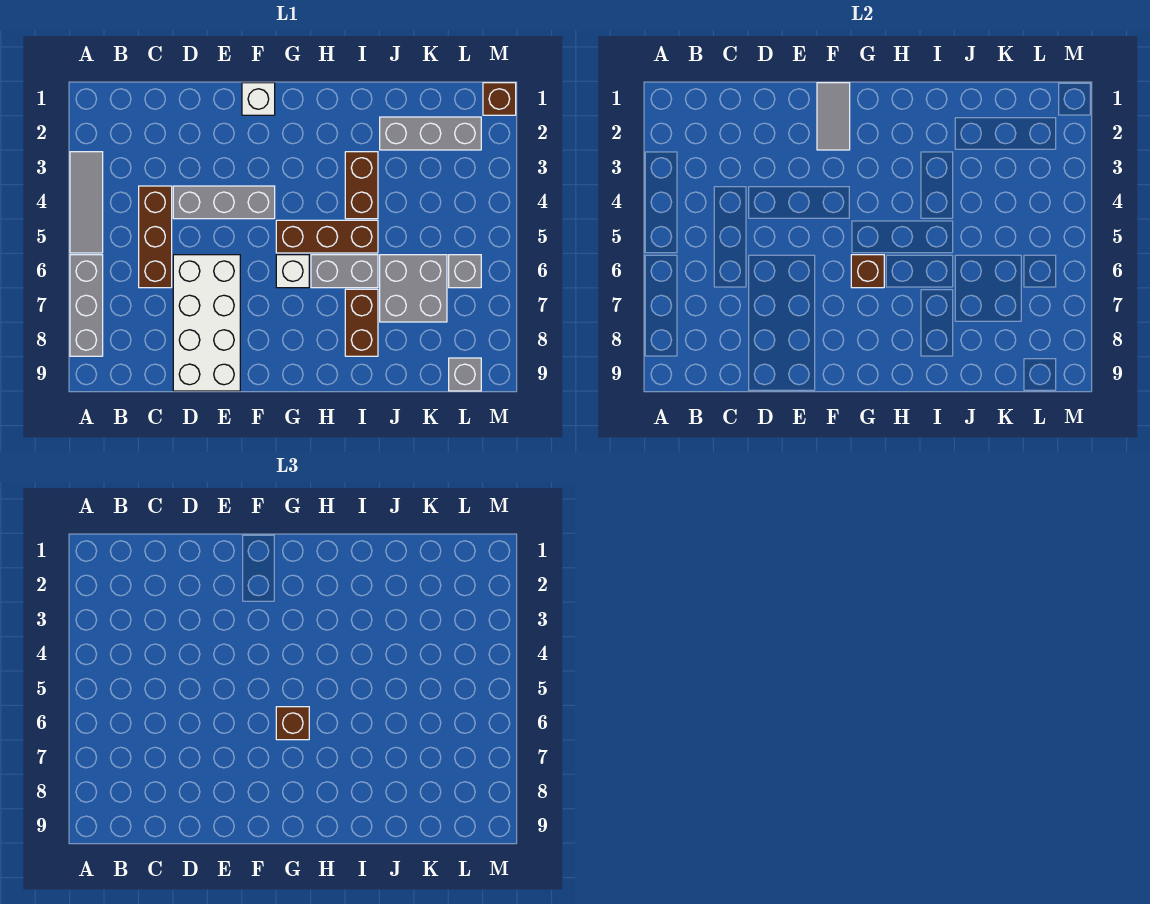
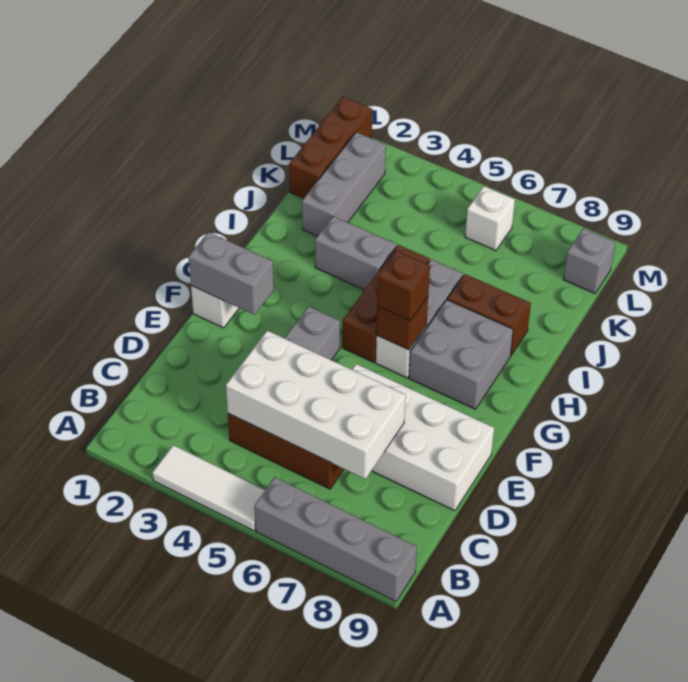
grey tile A3:A5 level 1 -> white tile A3:A5 level 1
grey brick A6:A8 level 1 -> grey brick A6:A9 level 1
none -> white brick C4:D7 level 2
grey tile F1:F2 level 2 -> grey brick F1:F2 level 2
brown brick I3:I4 level 1 -> grey brick I3:I4 level 1
grey brick J6:K7 level 1 -> grey brick G7:H8 level 1
grey brick L6 level 1 -> white brick L6 level 1
brown brick M1 level 1 -> brown brick K1:M1 level 1

